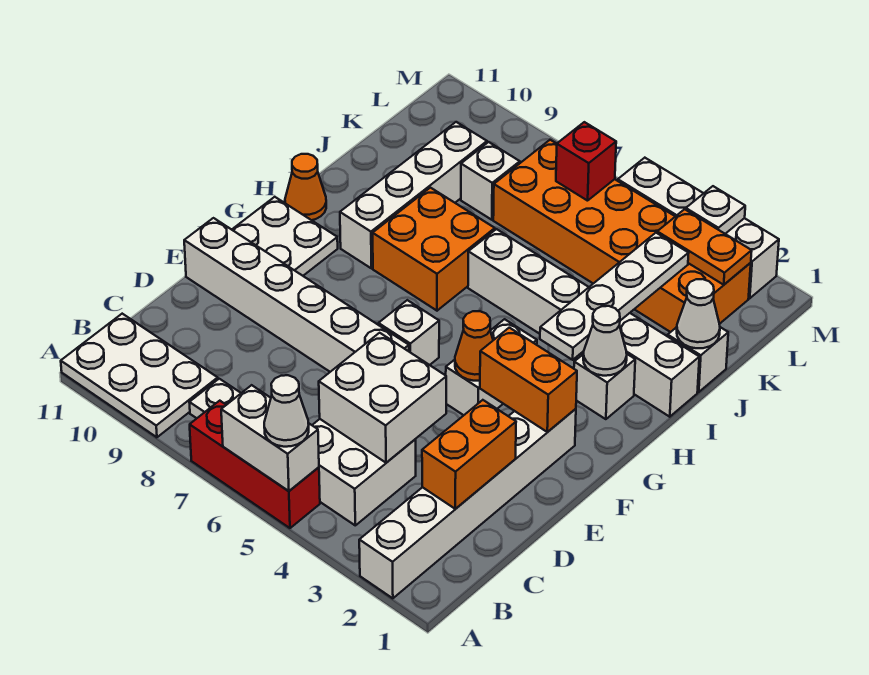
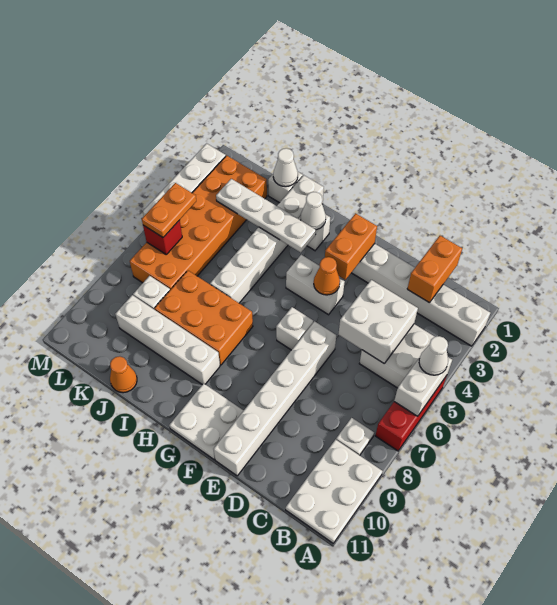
orange brick C2:D2 level 2 -> orange brick C1:C2 level 2
orange brick H7:I8 level 1 -> orange brick H7:J8 level 1
orange cone H11 level 1 -> orange cone J11 level 1
orange plate L2:L3 level 2 -> orange plate L5:L6 level 3
white plate M3 level 2 -> none

